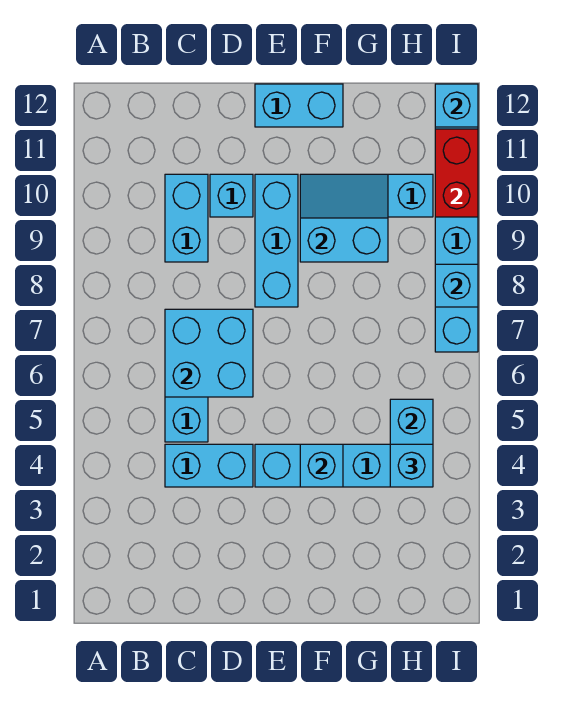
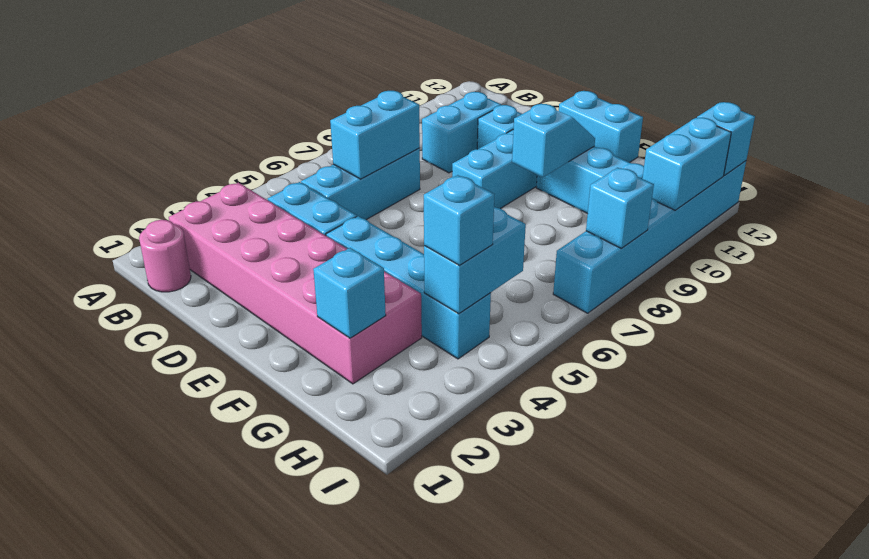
none -> pink round brick B1 level 1
none -> pink brick B2:G3 level 1
cyan brick C6:D7 level 2 -> cyan brick C6:C7 level 2
cyan brick F4 level 2 -> cyan brick G2 level 2
cyan slope F9:G10 level 2 top 9 -> cyan slope F9:F10 level 2 top 9
red brick I10:I11 level 2 -> cyan brick I10:I11 level 2

